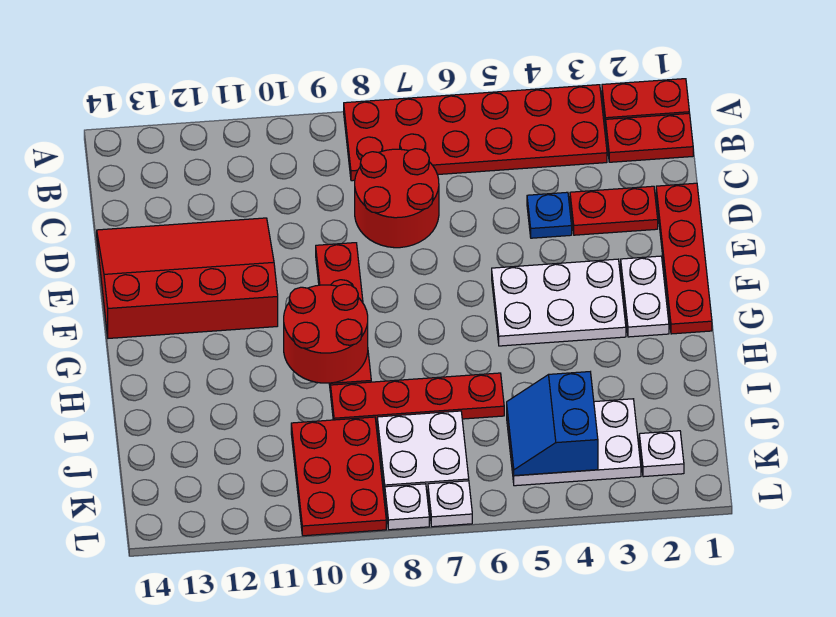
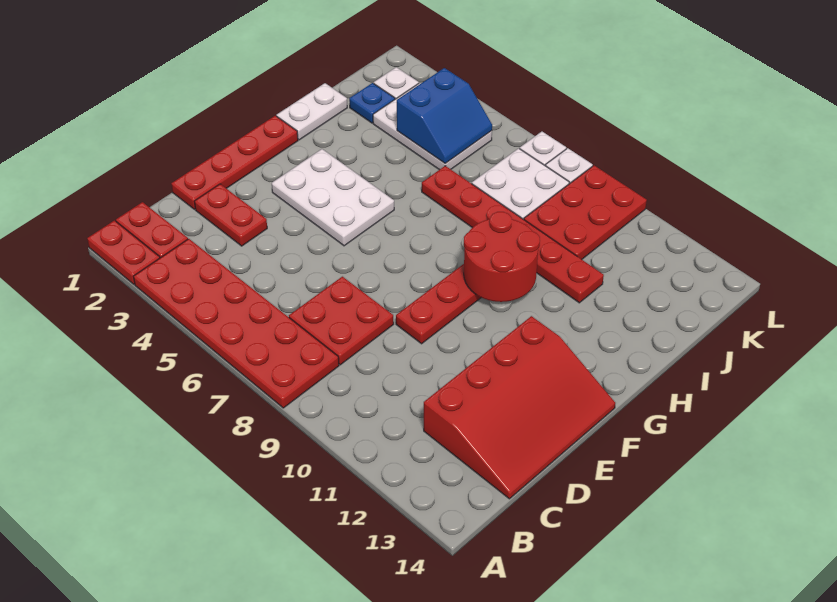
red round brick C7:D8 level 1 -> red plate C7:D8 level 1
blue plate D4 level 1 -> blue plate J2 level 1
red slope D11:F14 level 1 top F -> red slope C12:F14 level 1 top 12
white plate F2:G2 level 1 -> white plate H1:I1 level 1
red plate I6:I9 level 1 -> red plate I6:I11 level 1

